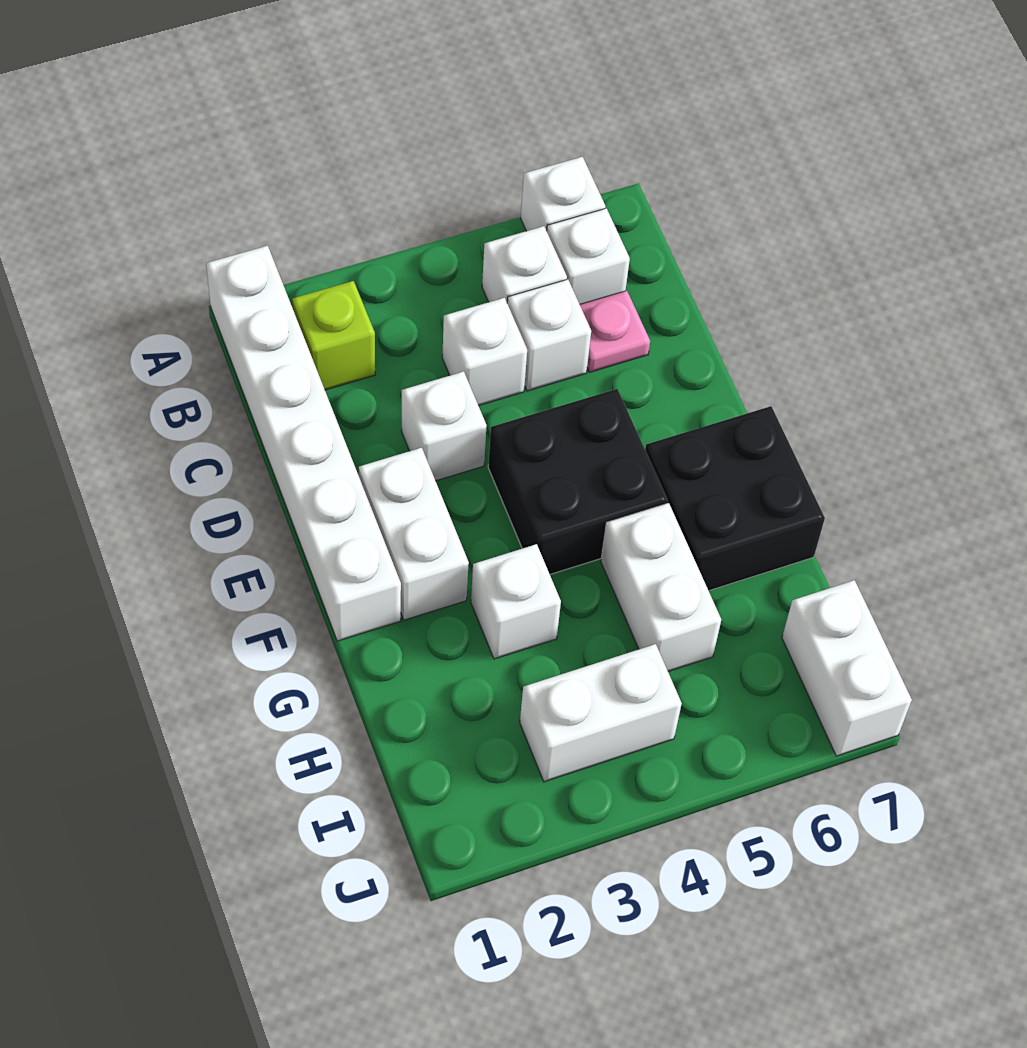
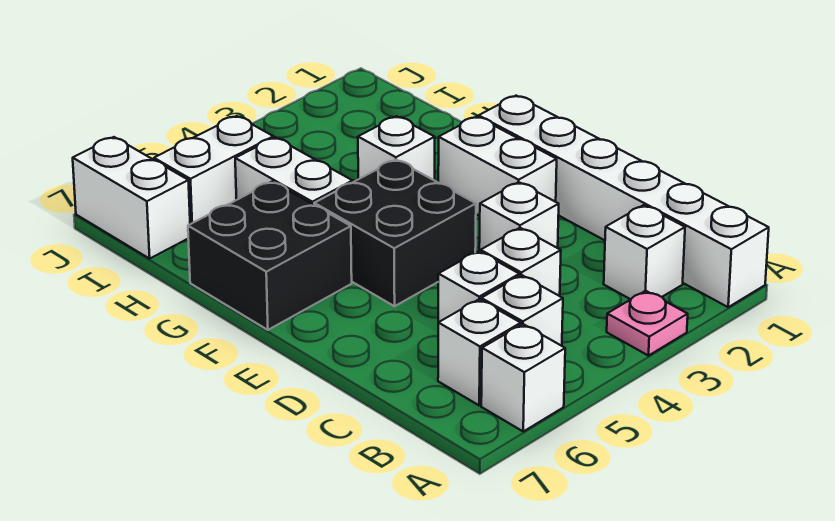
lime brick B2 level 1 -> white brick B2 level 1
pink plate C6 level 1 -> pink plate A3 level 1
white brick I3:I4 level 1 -> white brick I5:I6 level 1

